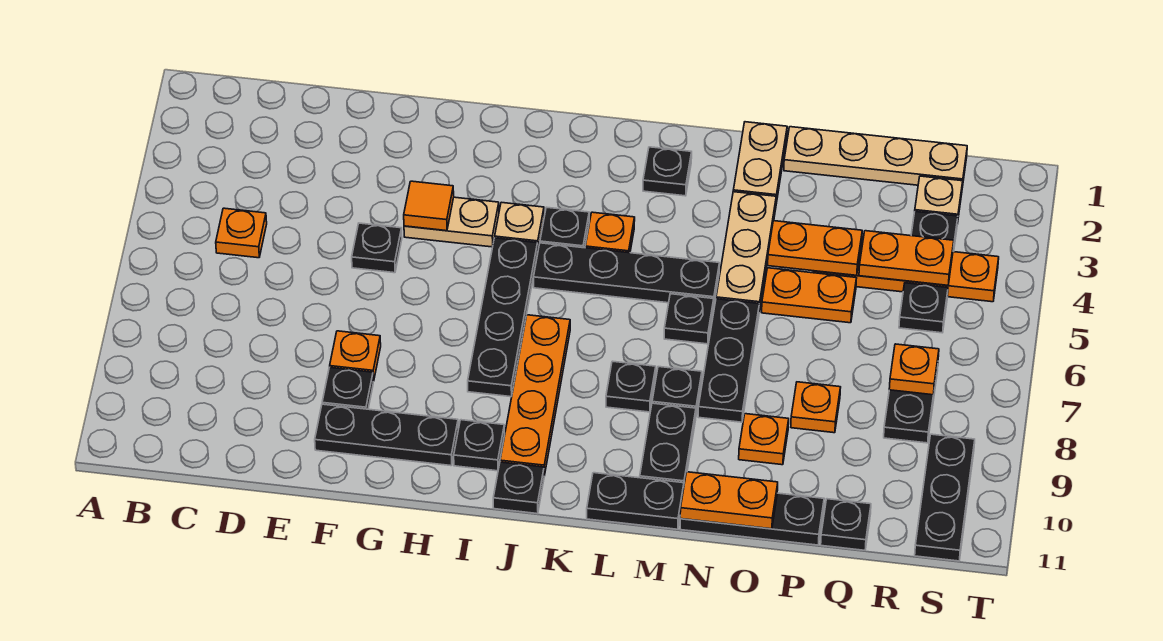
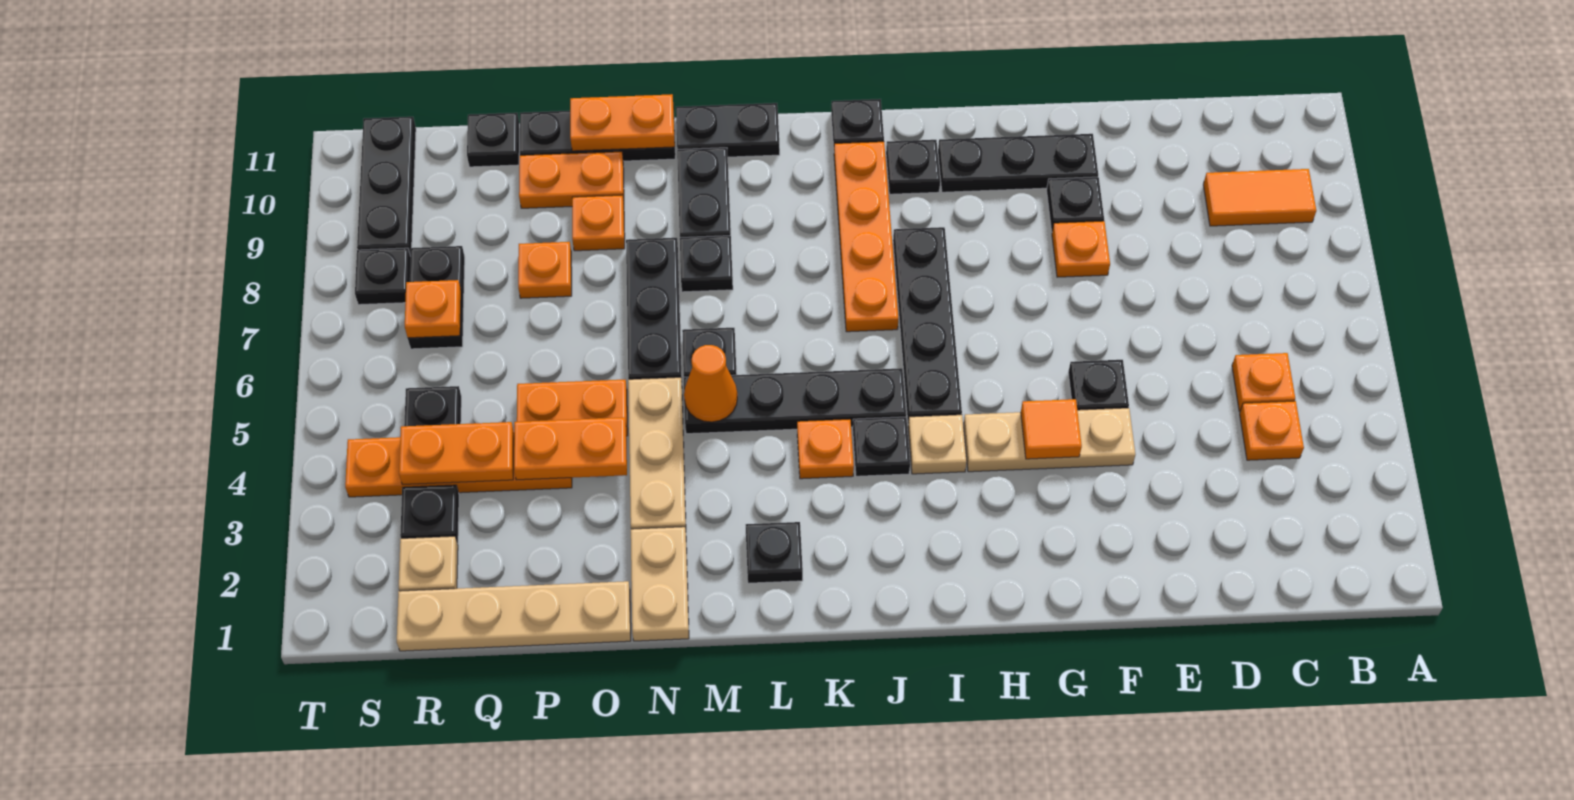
none -> orange tile B9:C9 level 1
none -> orange plate C4 level 1
tan plate G4:H4 level 1 -> tan plate F4:H4 level 1
black plate L8 level 1 -> black plate S8 level 1
none -> orange cone M5 level 2
none -> orange plate O10:P10 level 1

